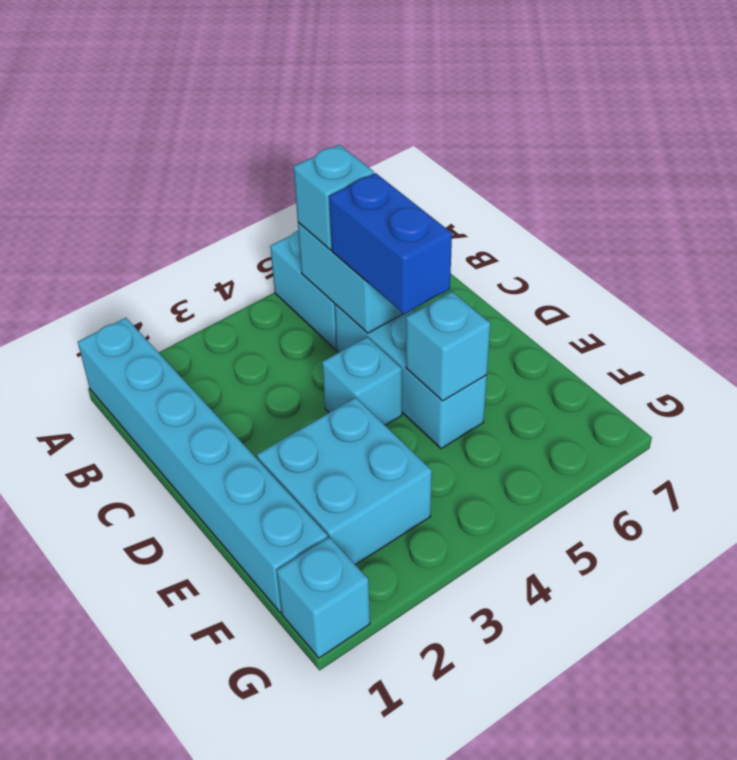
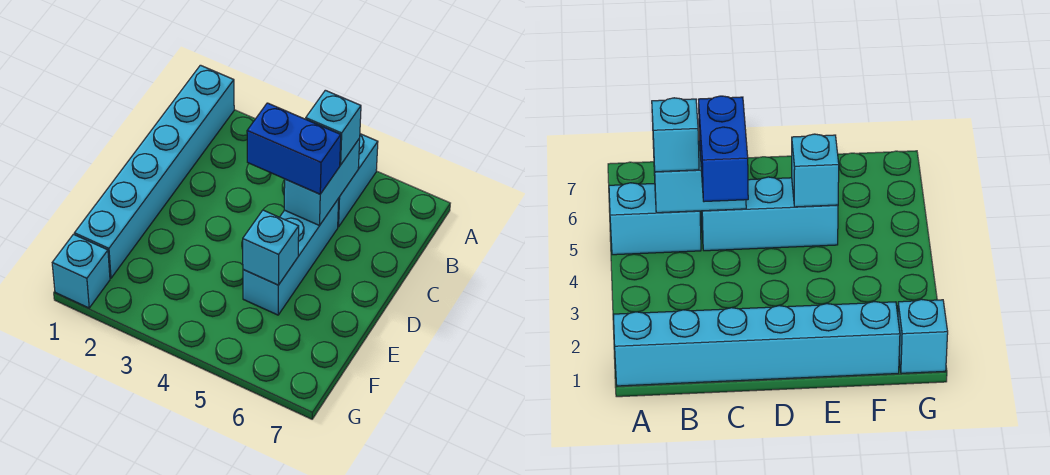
blue brick C5:D5 level 3 -> blue brick C4:C5 level 3
cyan brick D4 level 1 -> none
cyan brick E2:F3 level 1 -> none

